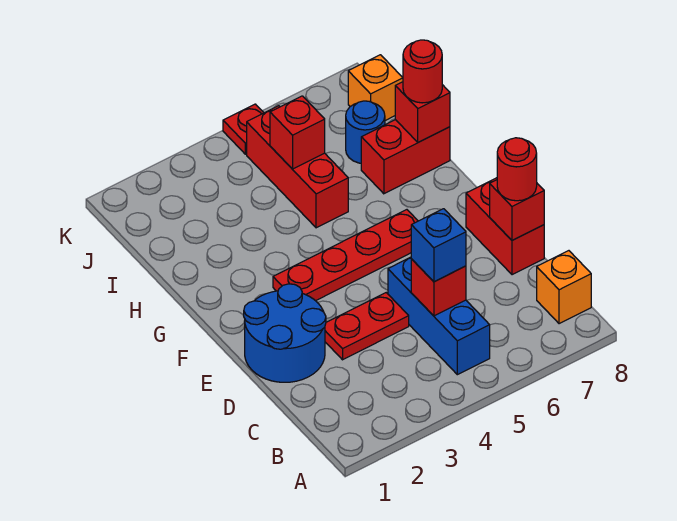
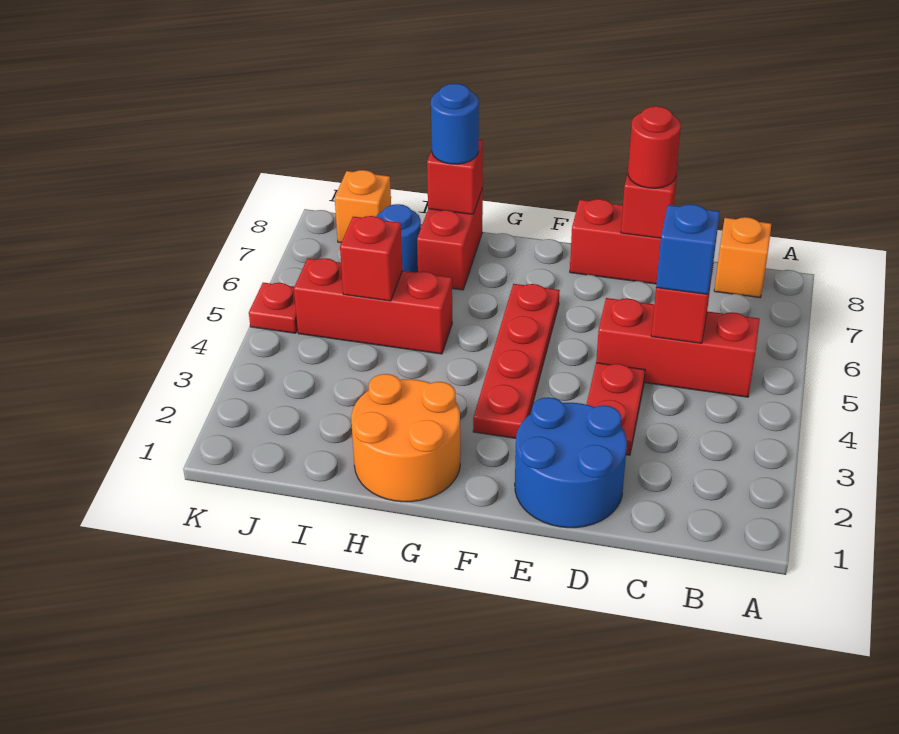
blue brick B5:D5 level 1 -> red brick B5:D5 level 1
none -> orange round brick G1:H2 level 1
red round brick H8 level 3 -> blue round brick H8 level 3

